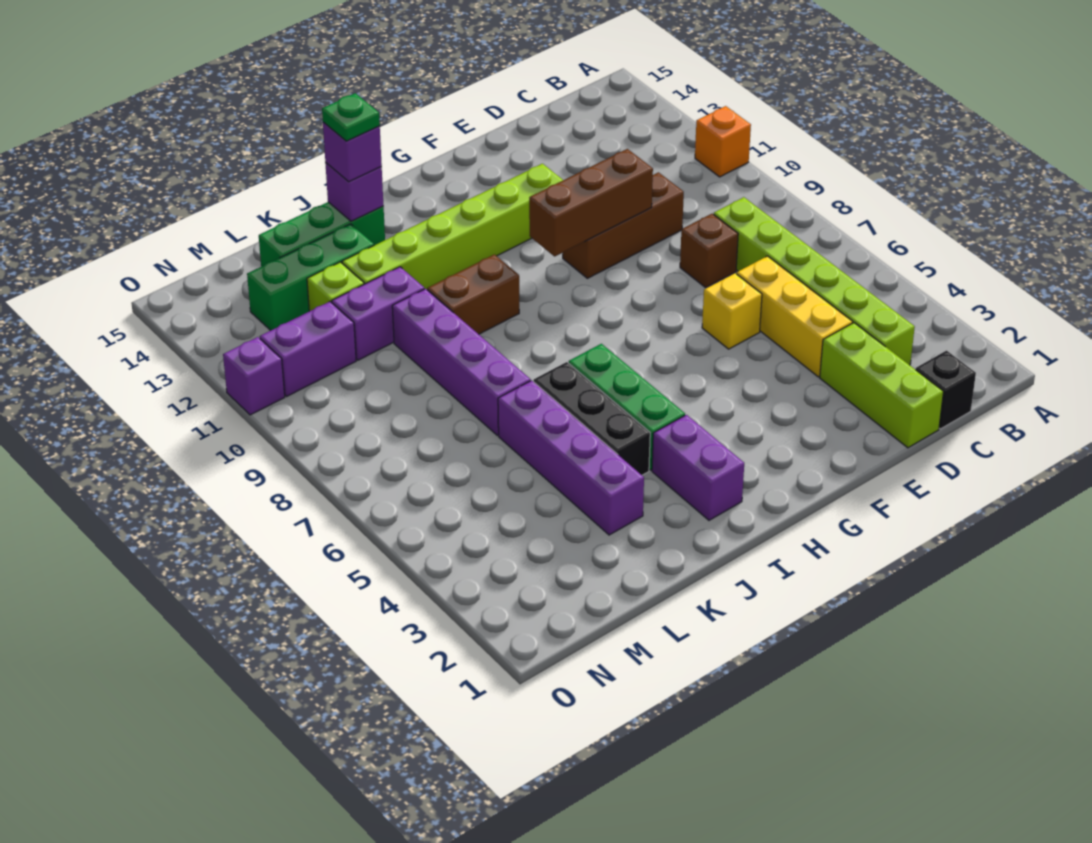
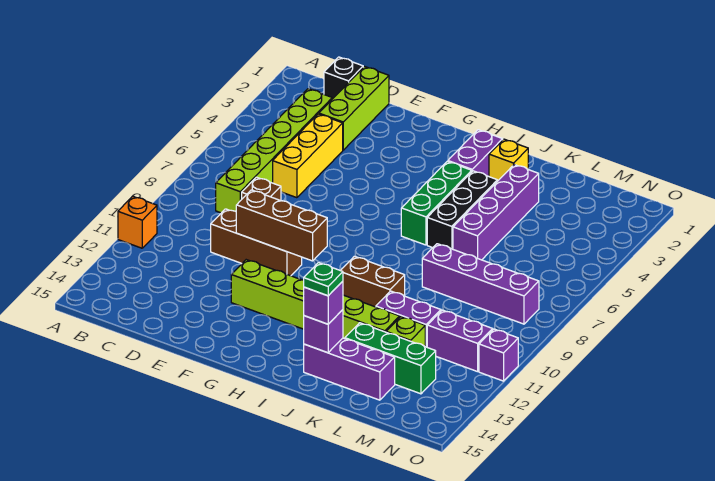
yellow brick E6 level 1 -> yellow brick J2 level 1
green brick J14:L14 level 1 -> purple brick J14:L14 level 1
purple brick K7:K10 level 1 -> purple brick K8:N8 level 1

